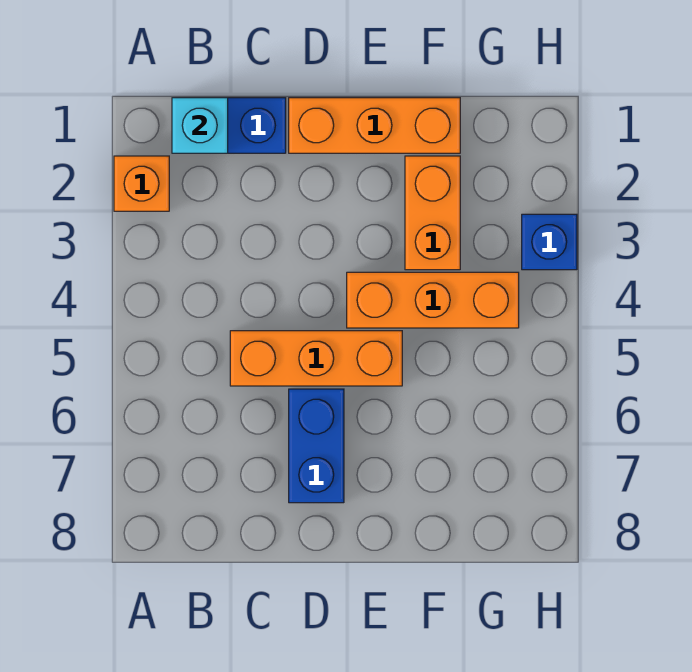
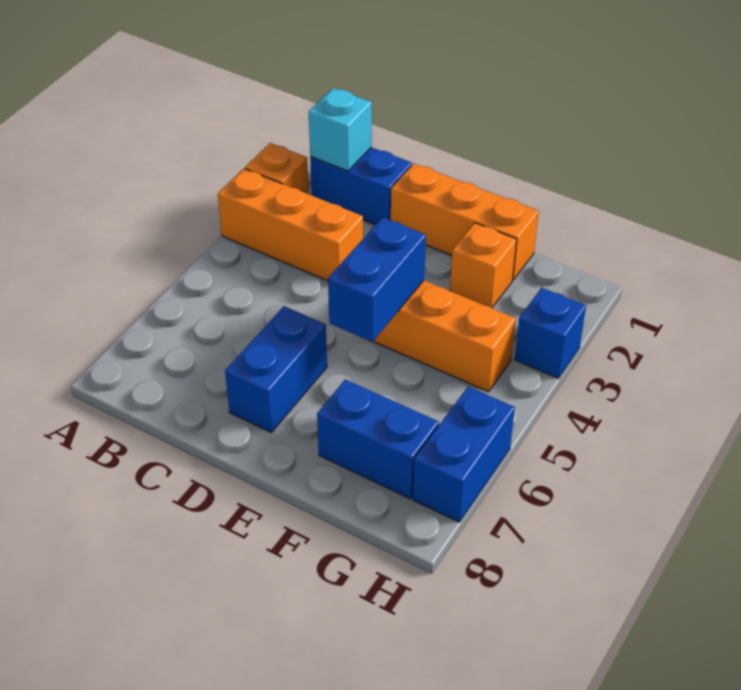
orange brick C5:E5 level 1 -> orange brick A3:C3 level 1
none -> blue brick E4:E5 level 2
orange brick F2:F3 level 1 -> orange brick F2 level 1
none -> blue brick F7:G7 level 1
none -> blue brick H6:H7 level 1

